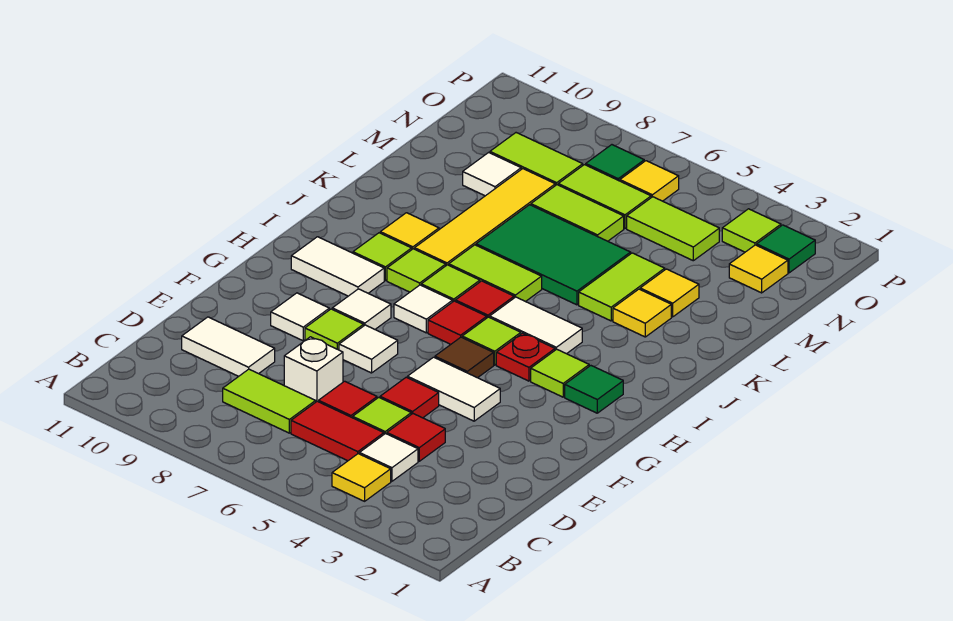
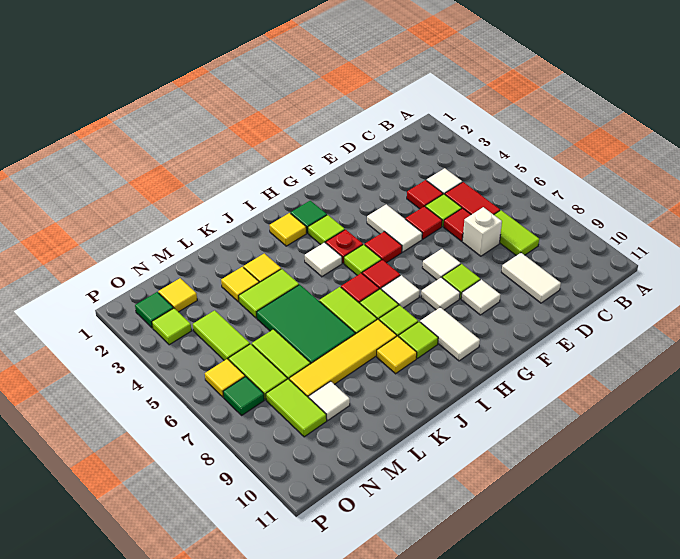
yellow tile B4 level 1 -> yellow tile I2 level 1
brown tile G5 level 1 -> red tile G5 level 1
white tile I4:I5 level 1 -> white tile I4 level 1

